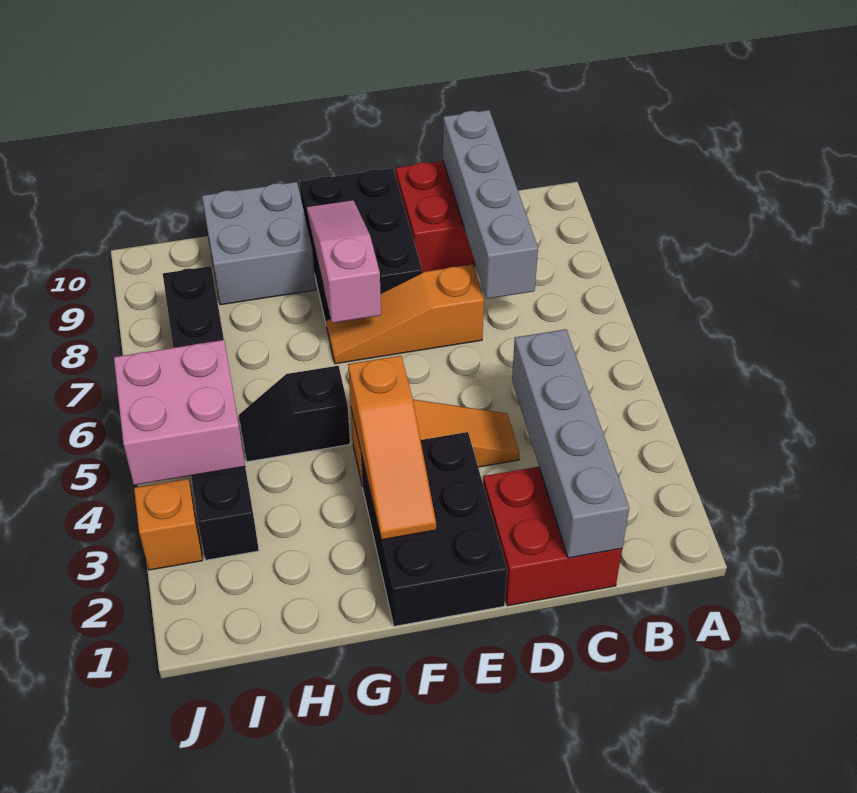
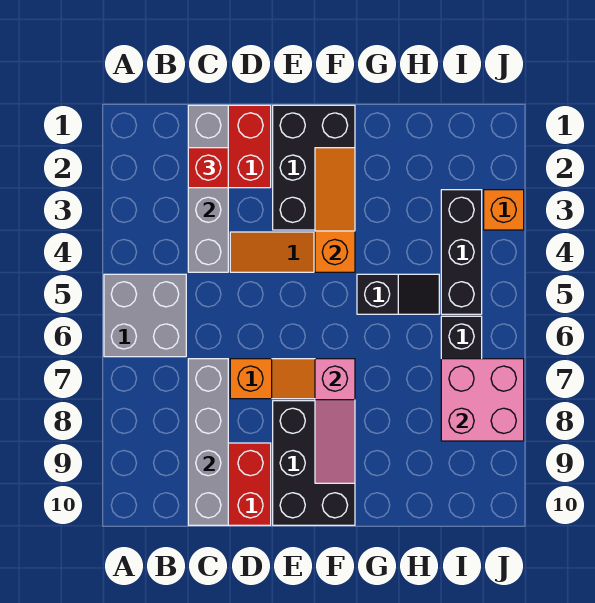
none -> red brick C2 level 3
grey brick G9:H10 level 1 -> grey brick A5:B6 level 1
pink brick I4:J5 level 2 -> pink brick I7:J8 level 2

